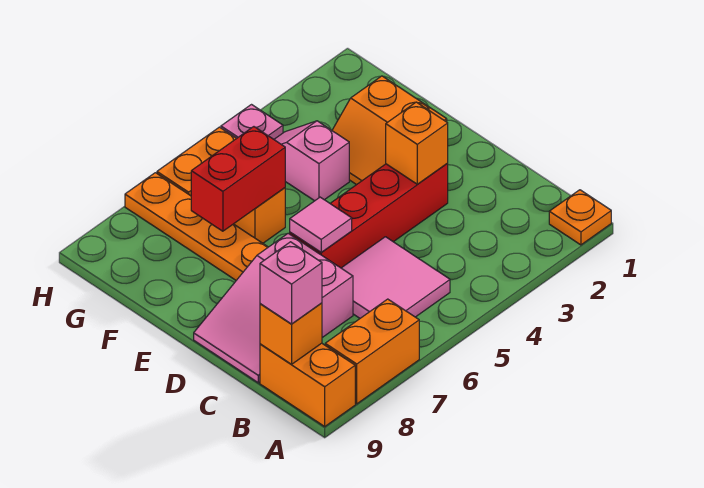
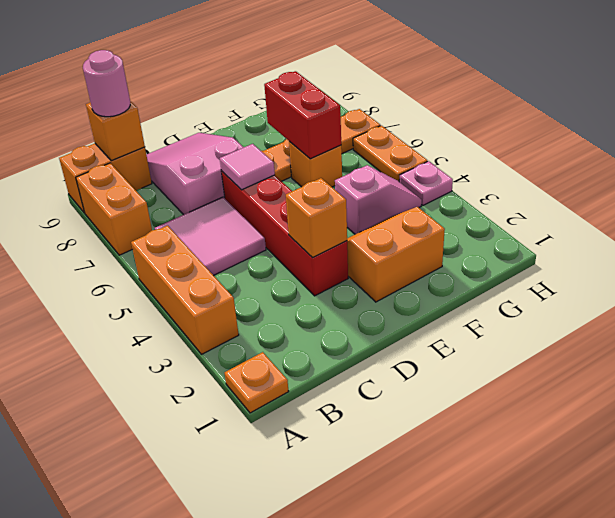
none -> orange brick A3:A5 level 1
pink brick B9 level 3 -> pink round brick B9 level 3

